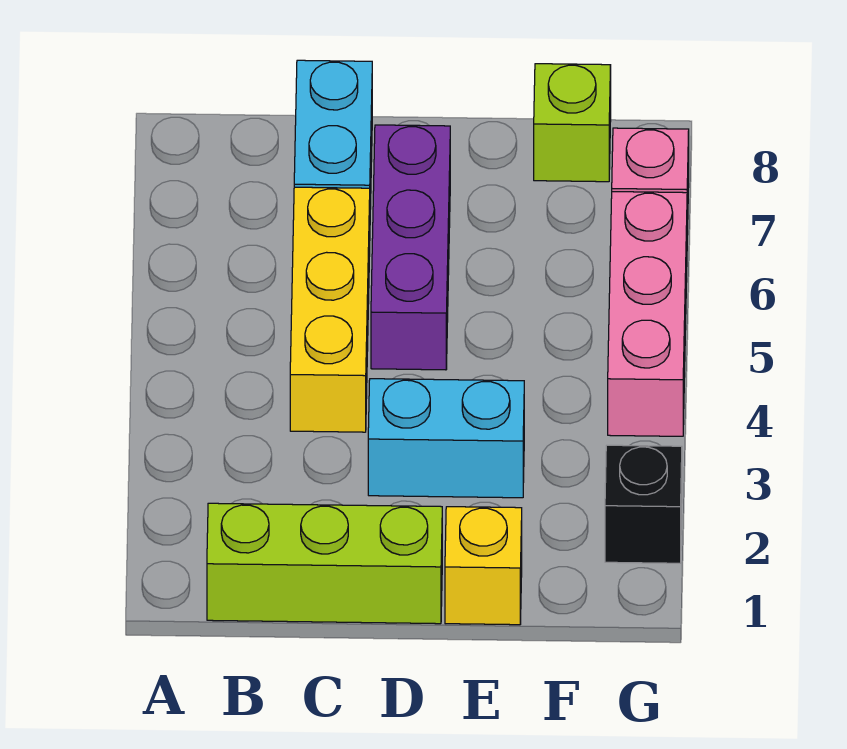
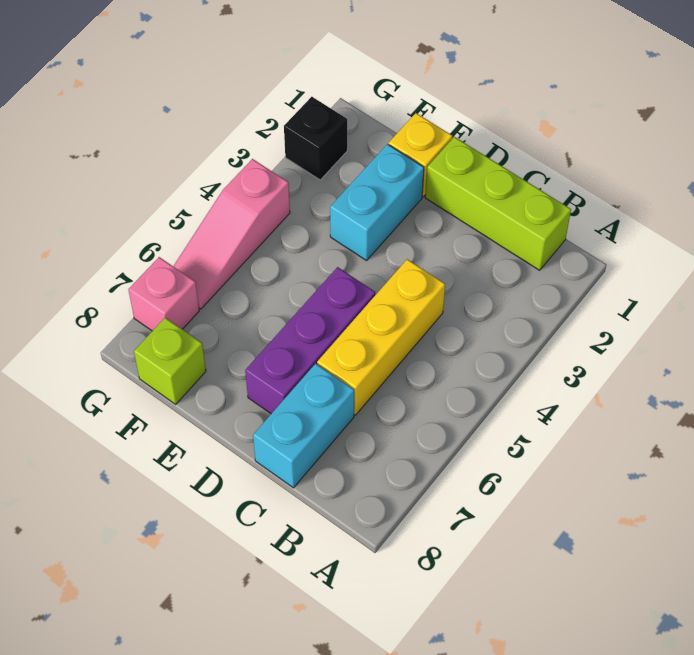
cyan brick D3:E3 level 1 -> cyan brick E2:E3 level 1
pink brick G4:G6 level 1 -> pink slope G4:G6 level 1 top 4

